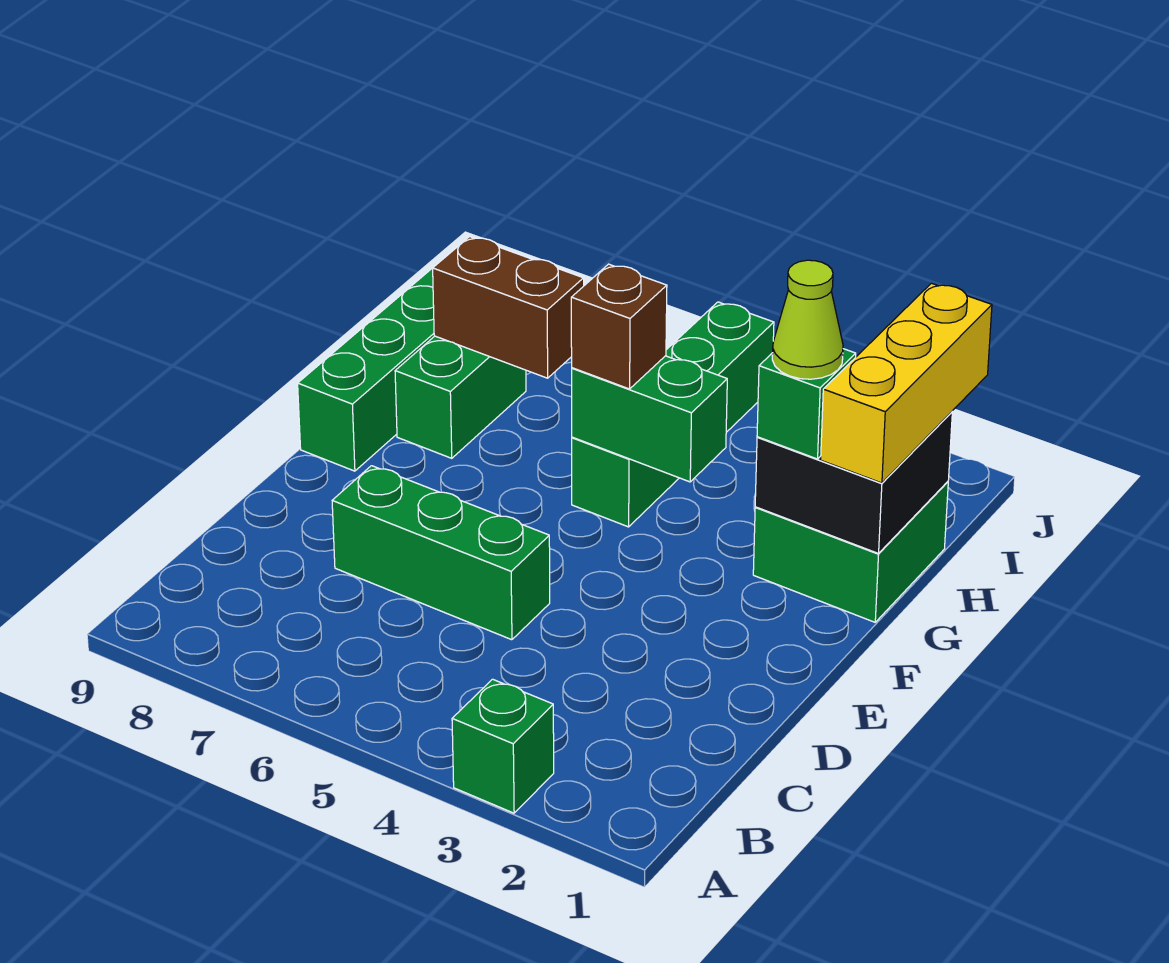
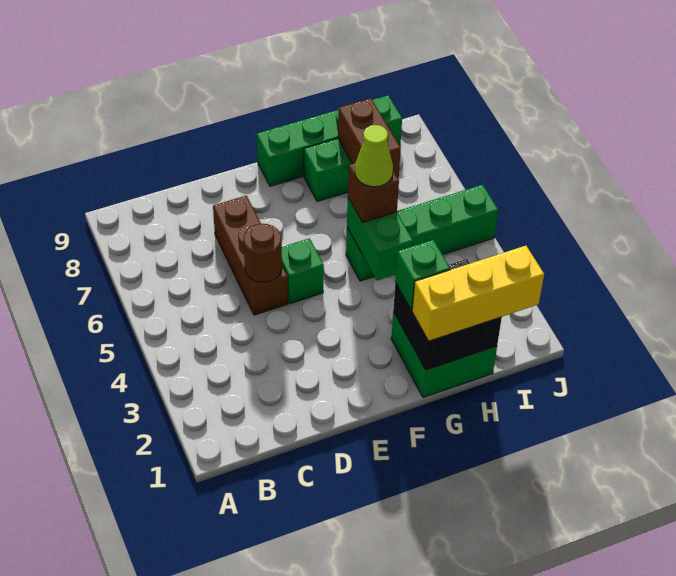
green brick A3 level 1 -> green brick E5 level 1
green brick D5:D7 level 1 -> brown brick D5:D7 level 1
none -> brown round brick D5 level 2
lime cone G2 level 4 -> lime cone G5 level 4

